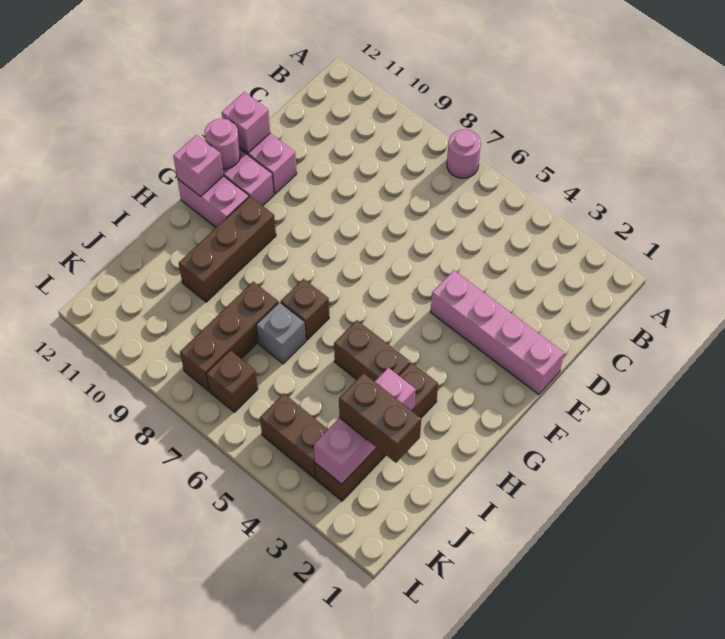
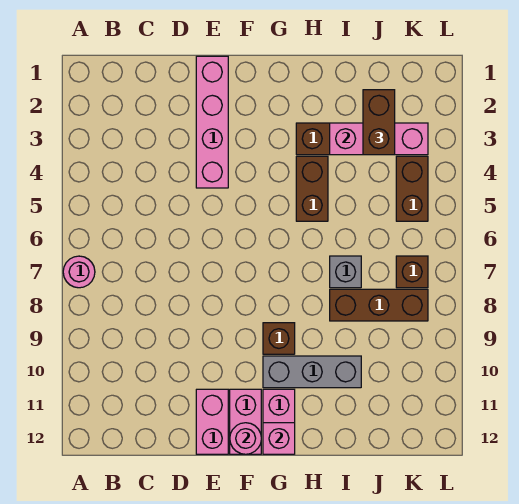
pink brick E12 level 2 -> none
brown brick G10:I10 level 1 -> grey brick G10:I10 level 1
brown brick H7 level 1 -> brown brick G9 level 1

